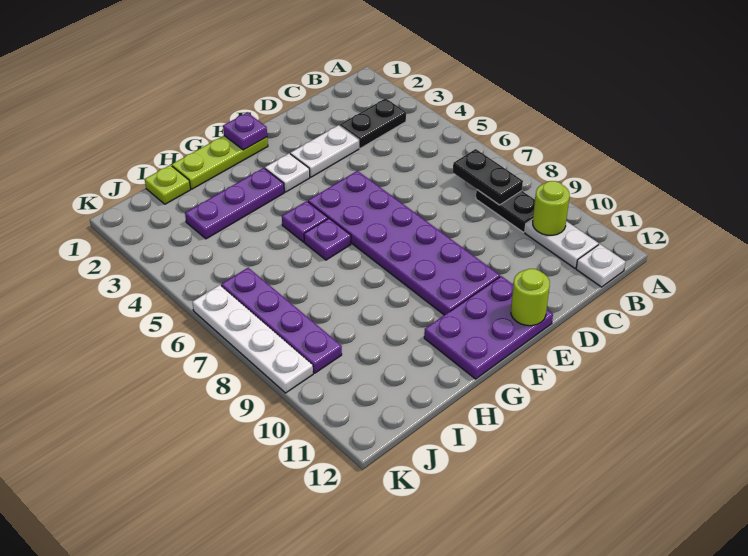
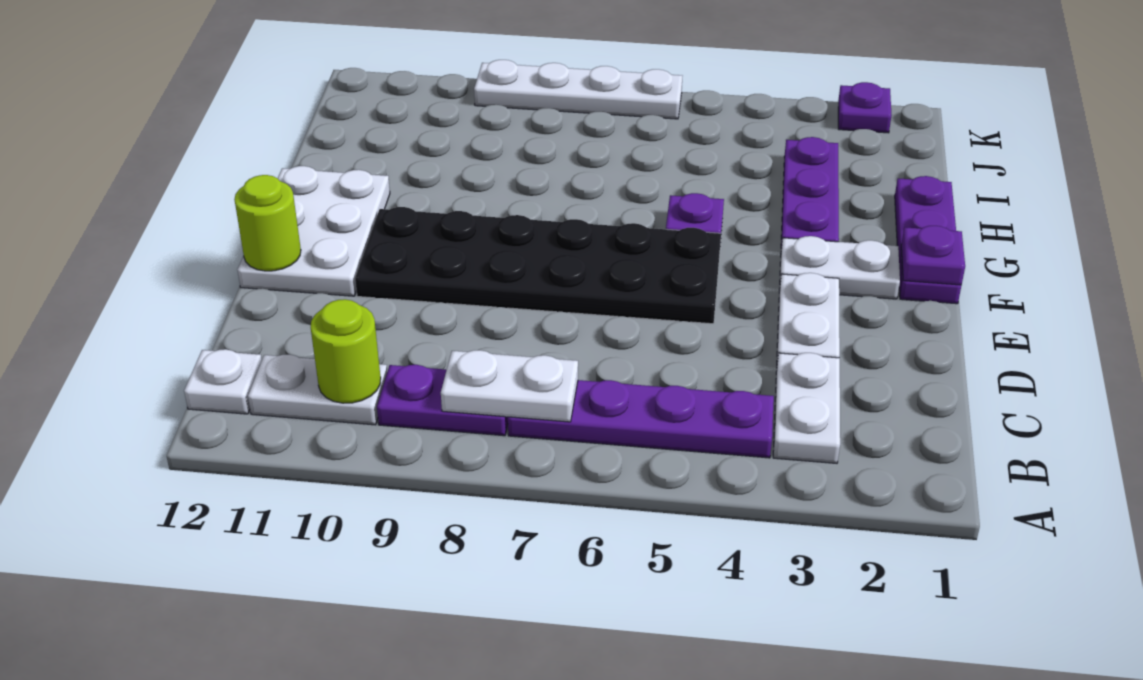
black plate B3:C3 level 1 -> white plate B3:C3 level 1
black plate B7:B8 level 2 -> white plate B7:B8 level 2
black plate B8:B9 level 1 -> purple plate B8:B9 level 1
purple plate E5:F10 level 1 -> black plate E5:F10 level 1
purple plate E11:G12 level 1 -> white plate E11:G12 level 1
lime plate F1:H1 level 1 -> purple plate F1:H1 level 1
white plate F3 level 1 -> white plate F2:F3 level 1
purple plate G6 level 1 -> purple plate K2 level 1
lime plate I1 level 1 -> none
purple plate J6:J9 level 1 -> purple plate B4:B7 level 1

